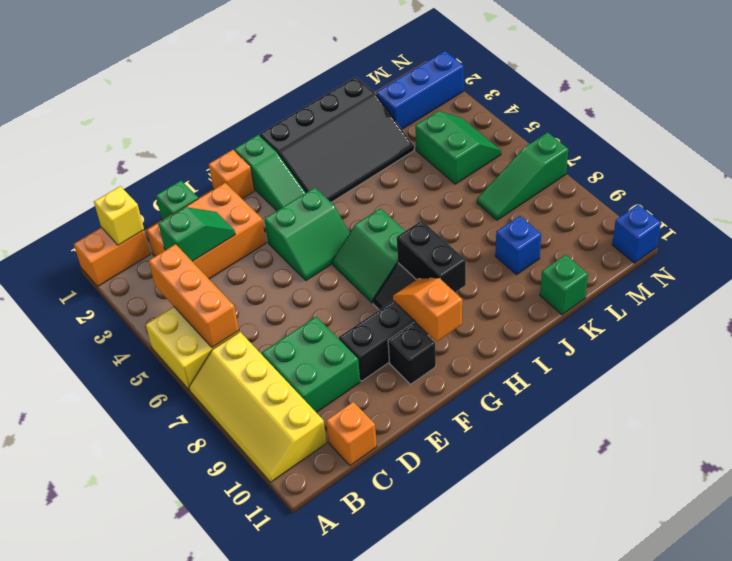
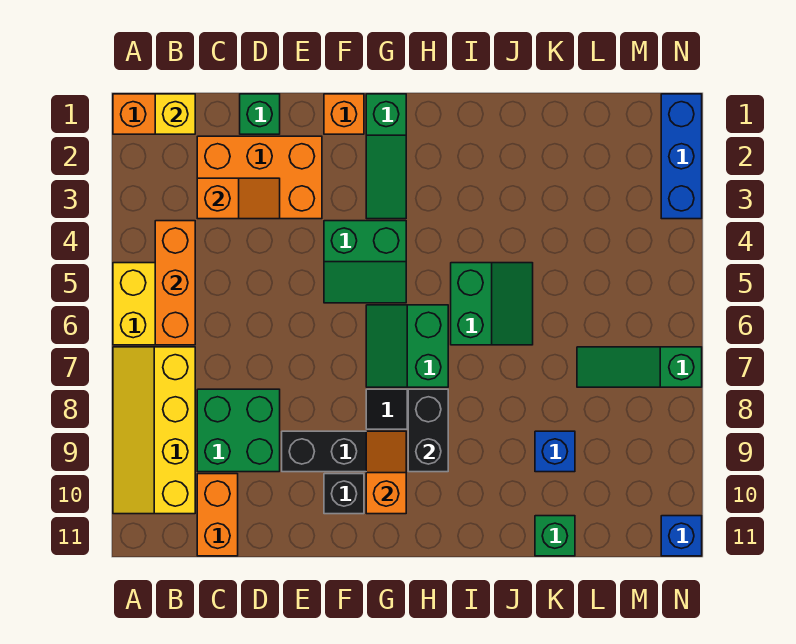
green slope C3:D3 level 2 top C -> orange slope C3:D3 level 2 top C
orange brick C11 level 1 -> orange brick C10:C11 level 1
black slope H1:K3 level 1 top 1 -> none
blue brick L2:N2 level 1 -> blue brick N1:N3 level 1
green slope L4:M5 level 1 top L -> green slope I5:J6 level 1 top I

